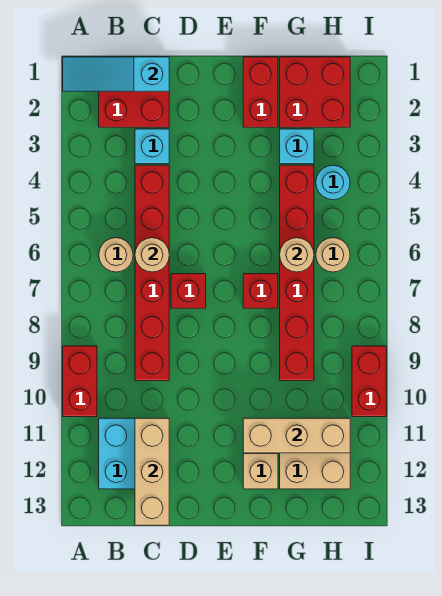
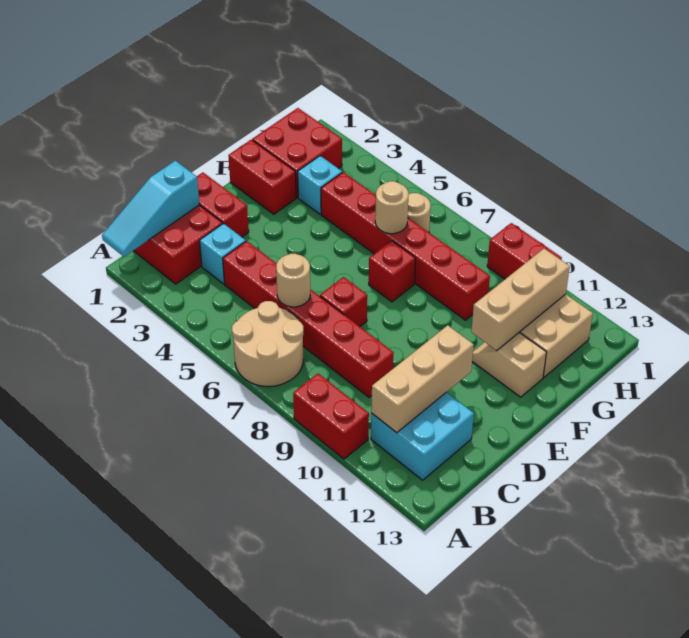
tan round brick B6 level 1 -> tan round brick A6:B7 level 1
tan brick C11:C13 level 2 -> tan brick B11:D11 level 2
none -> red brick D1:D2 level 1
cyan round brick H4 level 1 -> none

